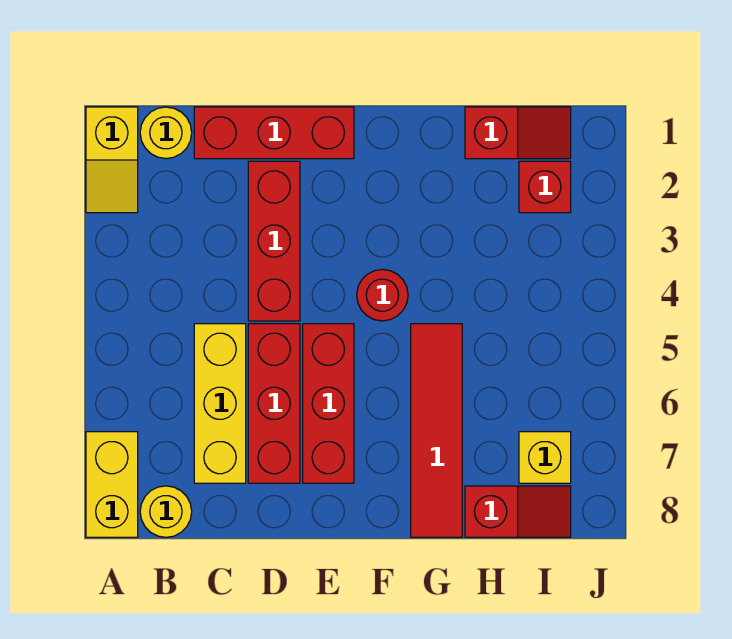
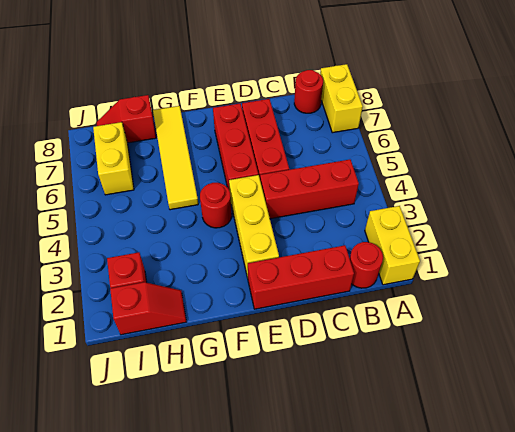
yellow slope A1:A2 level 1 top 1 -> yellow brick A1:A2 level 1
yellow round brick B1 level 1 -> red round brick B1 level 1
yellow round brick B8 level 1 -> red round brick B8 level 1
yellow brick C5:C7 level 1 -> yellow brick E2:E4 level 1
red brick D2:D4 level 1 -> red brick B4:D4 level 1
red tile G5:G8 level 1 -> yellow tile G5:G8 level 1
red slope H1:I1 level 1 top H -> red slope H1:I1 level 1 top I
yellow brick I7 level 1 -> yellow brick I6:I7 level 1

